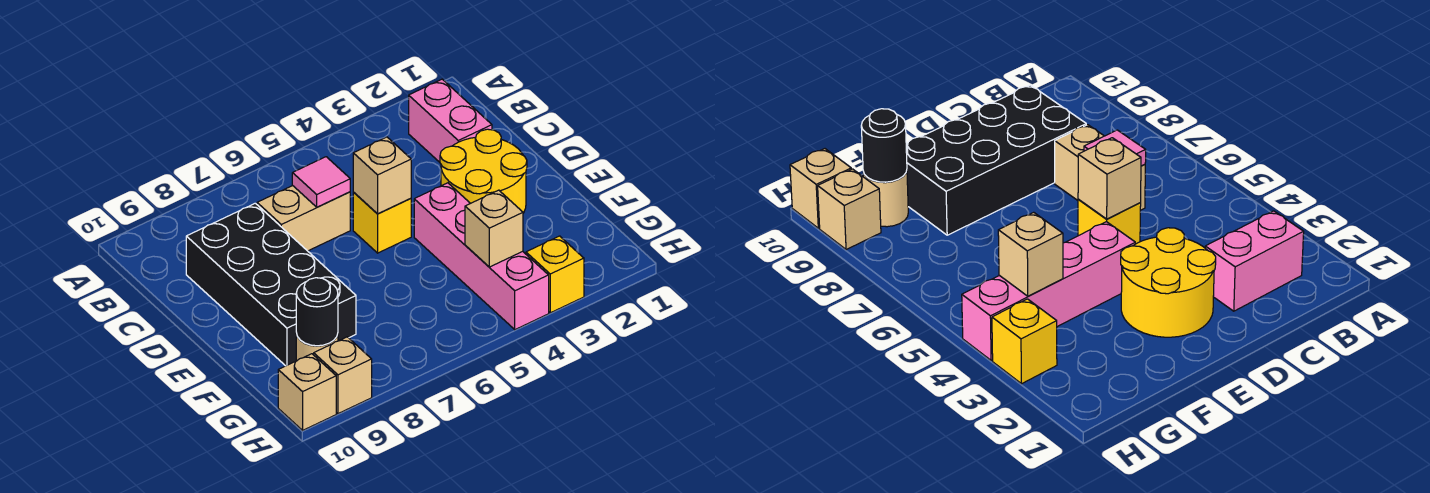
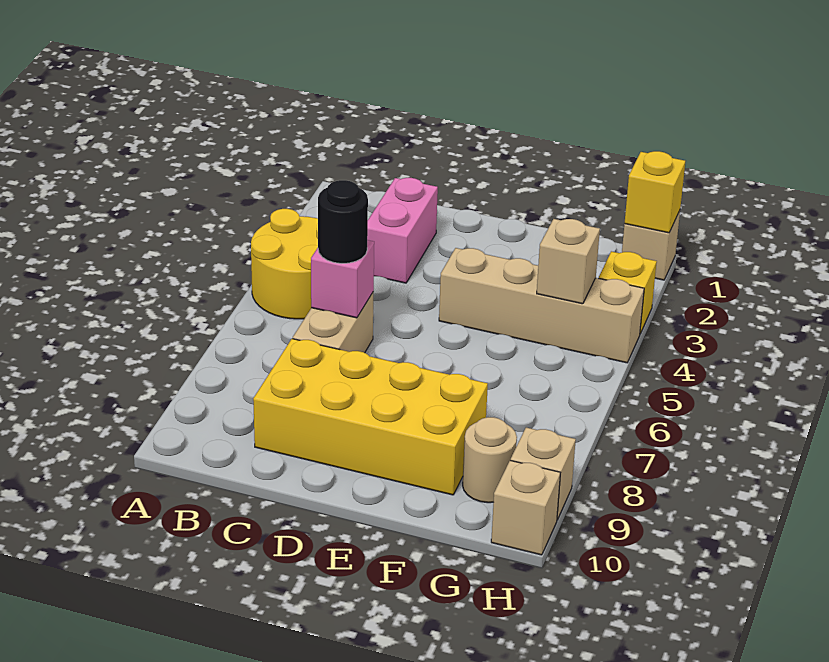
pink brick B2:C2 level 1 -> pink brick C2:C3 level 1
pink tile C6 level 2 -> pink brick C6 level 2
black brick C8:F9 level 1 -> yellow brick C8:F9 level 1
yellow round brick D2:E3 level 1 -> yellow round brick A4:B5 level 1
yellow brick D5 level 1 -> yellow brick H1 level 2
tan brick D5 level 2 -> tan brick H1 level 1
pink brick E4:H4 level 1 -> tan brick E4:H4 level 1
black round brick G9 level 2 -> black round brick C6 level 3

